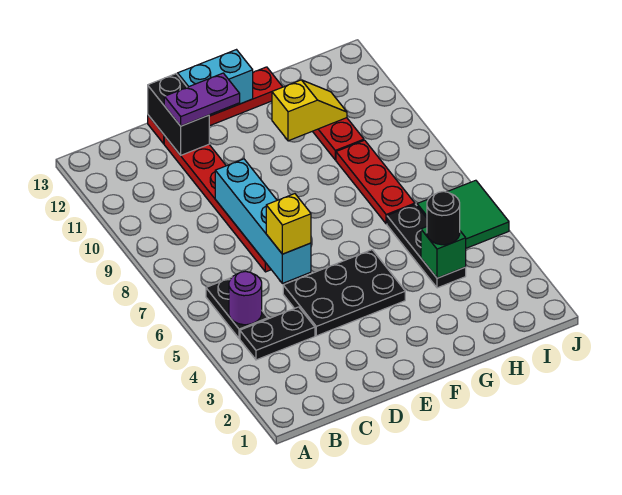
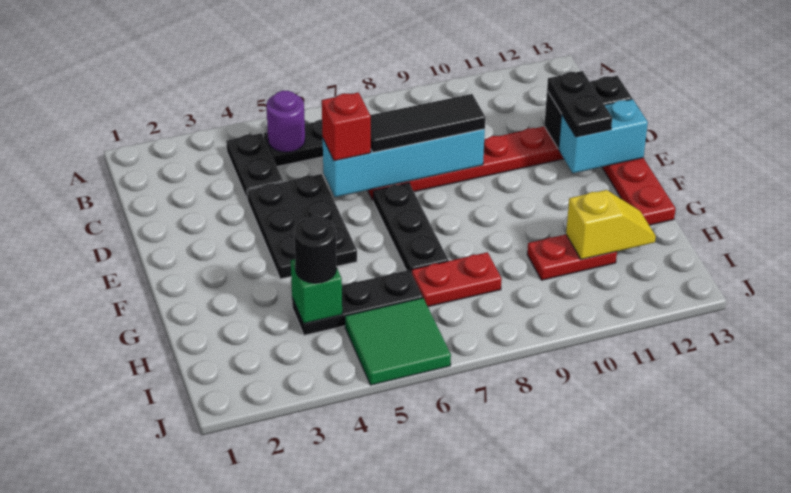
yellow brick D6 level 3 -> red brick D6 level 3
none -> black tile D7:D9 level 3
purple plate D12:E12 level 3 -> black plate D12:E12 level 3
none -> black plate E7:G7 level 1
cyan brick E13:F13 level 2 -> cyan brick E12:E13 level 2
yellow slope G11:H11 level 2 top G -> yellow slope H11:H12 level 2 top 11
red plate H7:H9 level 1 -> red plate H7:H8 level 1

